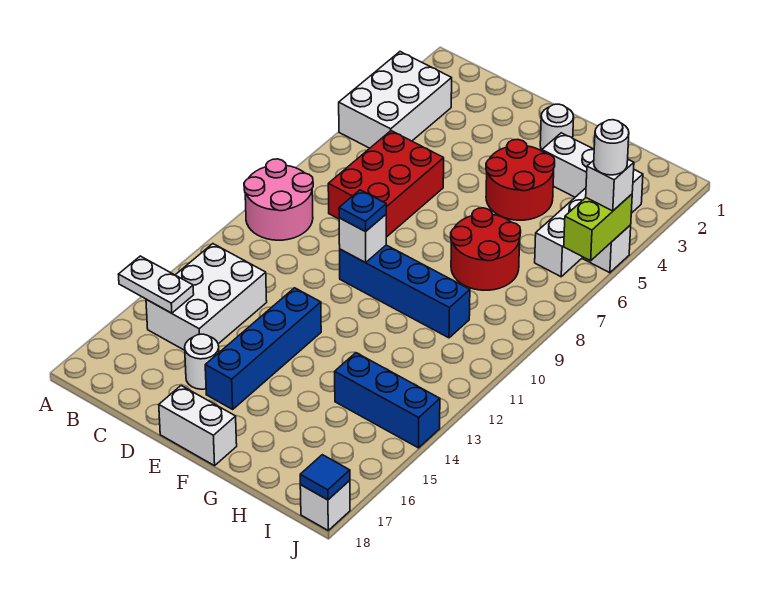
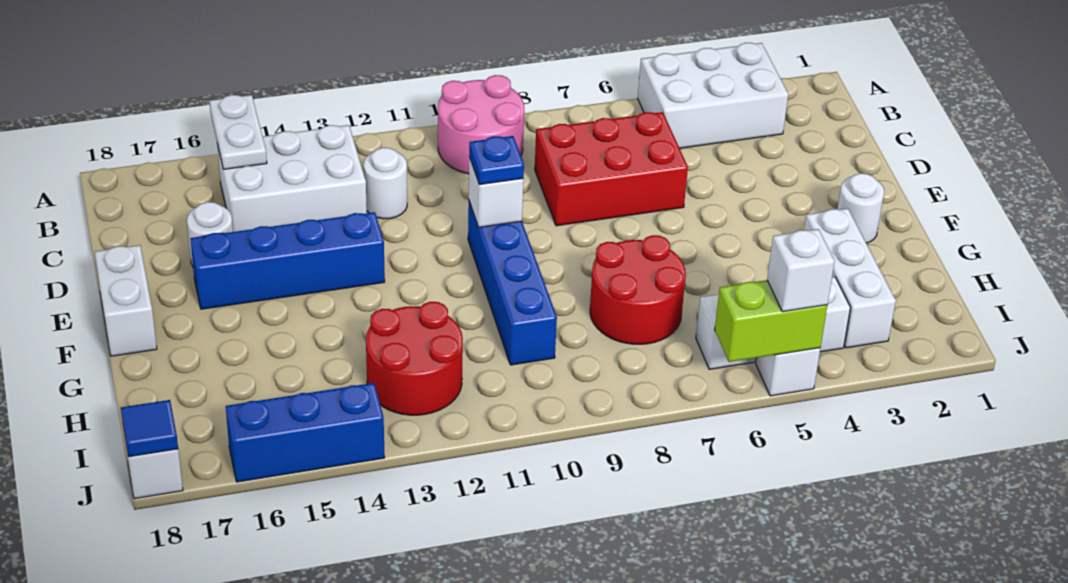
red round brick F4:G5 level 1 -> red round brick H12:I13 level 1
blue brick H14:J14 level 1 -> blue brick J14:J16 level 1
white round brick J5 level 4 -> white round brick C12 level 1

